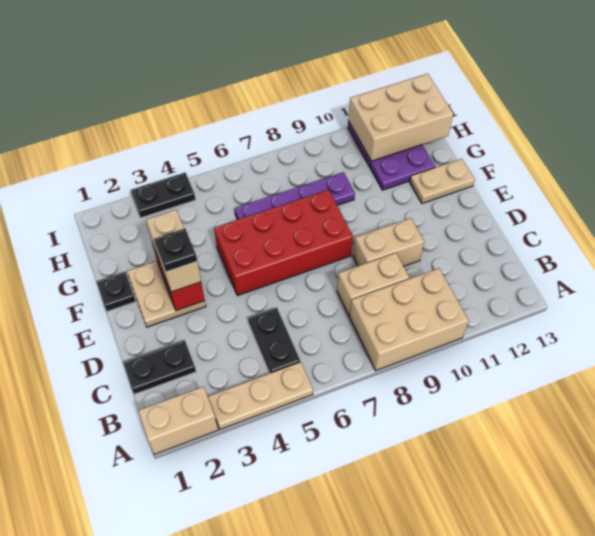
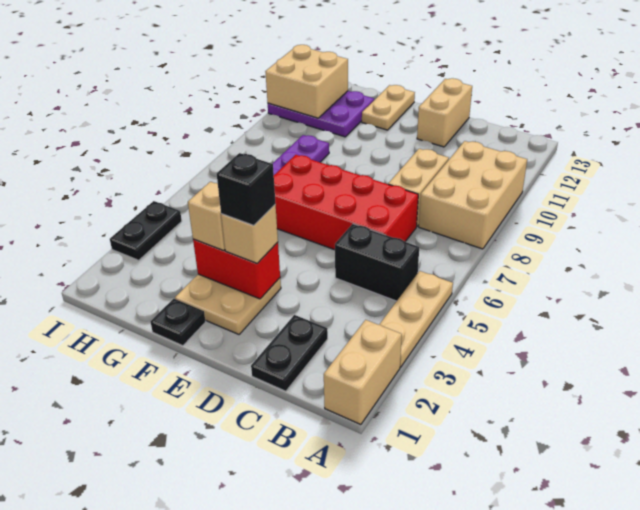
black plate B5:C5 level 1 -> black brick B5:C5 level 1
tan brick D9:D10 level 1 -> tan brick D12:D13 level 1
black plate E3 level 4 -> black brick E3 level 4
red brick E5:F8 level 1 -> red brick C6:F7 level 1
tan brick H11:I13 level 2 -> tan brick H11:I12 level 2

